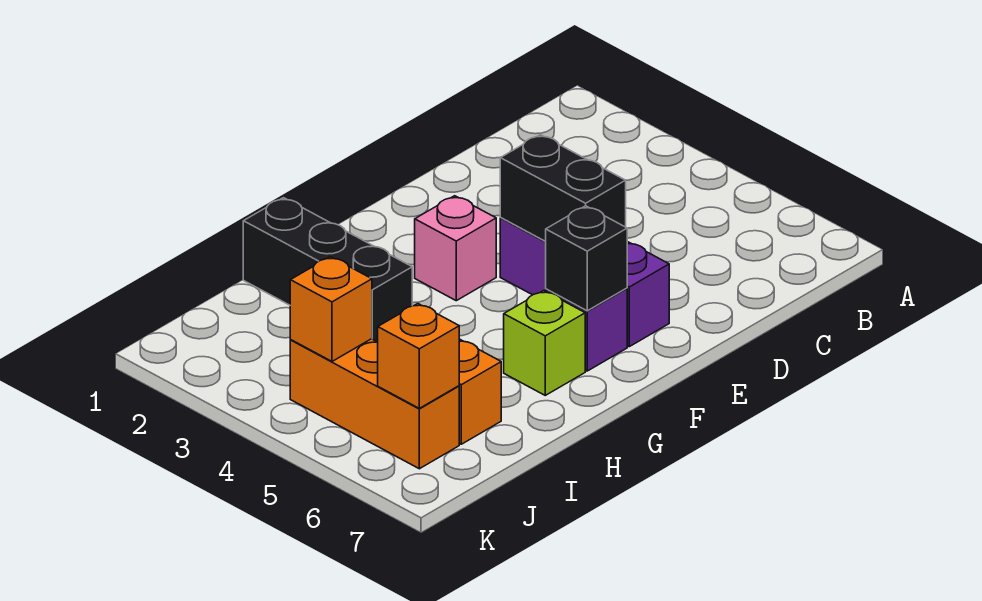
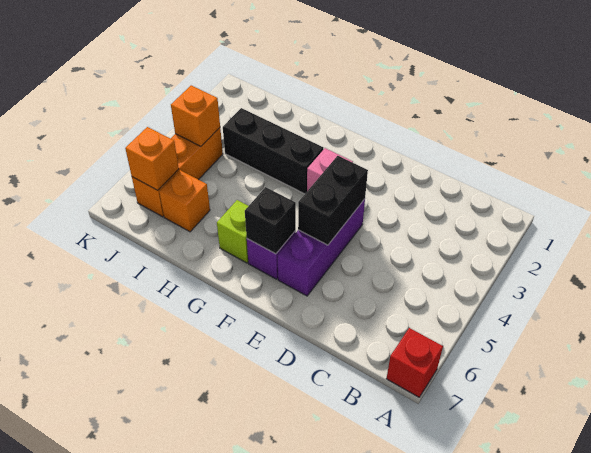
none -> red brick A7 level 1
black brick H1:H3 level 1 -> black brick G3:I3 level 1

